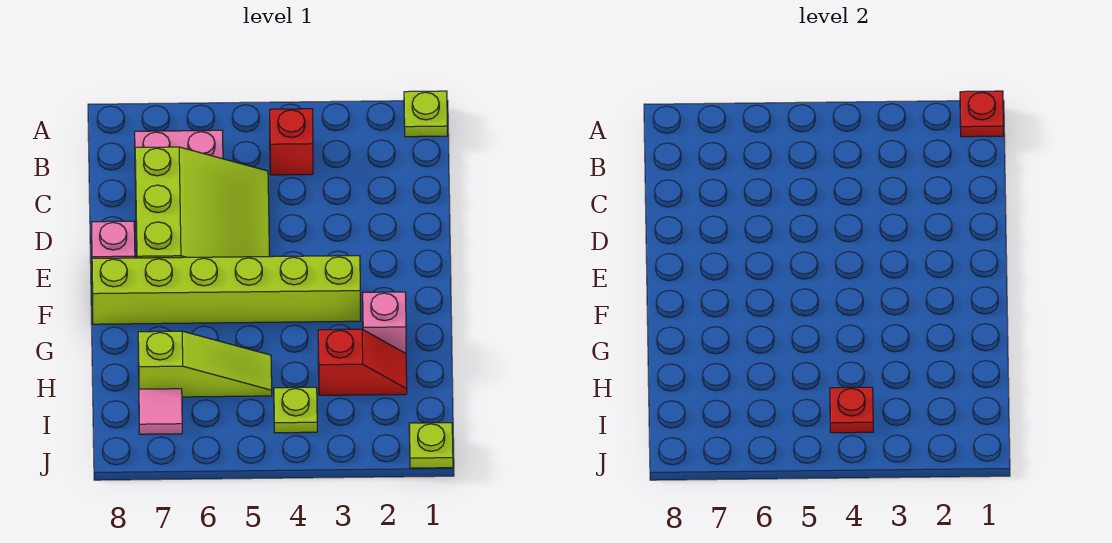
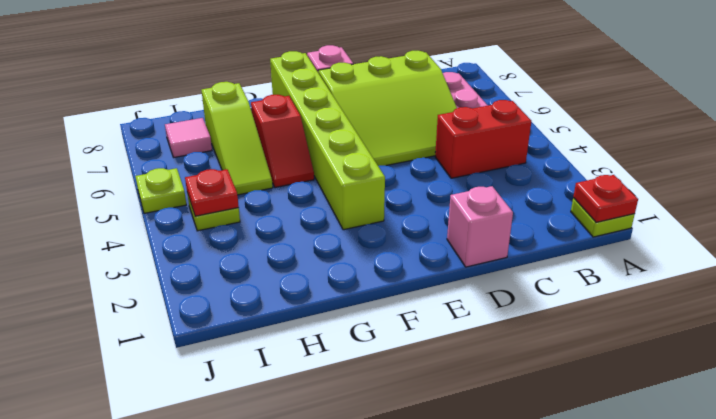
red brick B4 level 1 -> red brick B4:C4 level 1
pink brick G2 level 1 -> pink brick D1 level 1
red slope H2:H3 level 1 top 3 -> red slope G5:G6 level 1 top 6
lime plate J1 level 1 -> lime plate J5 level 1

